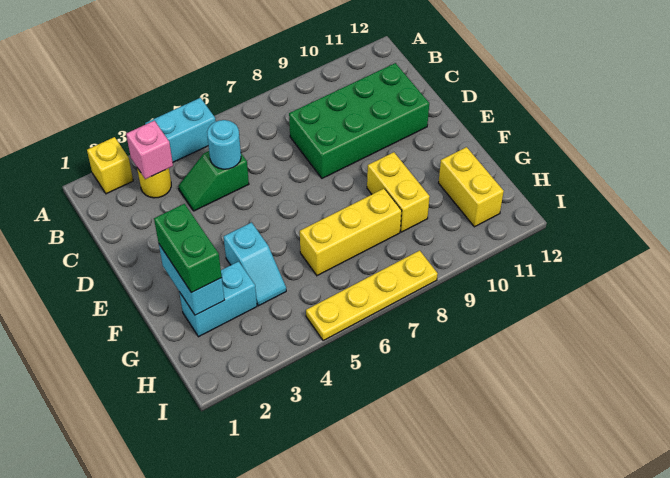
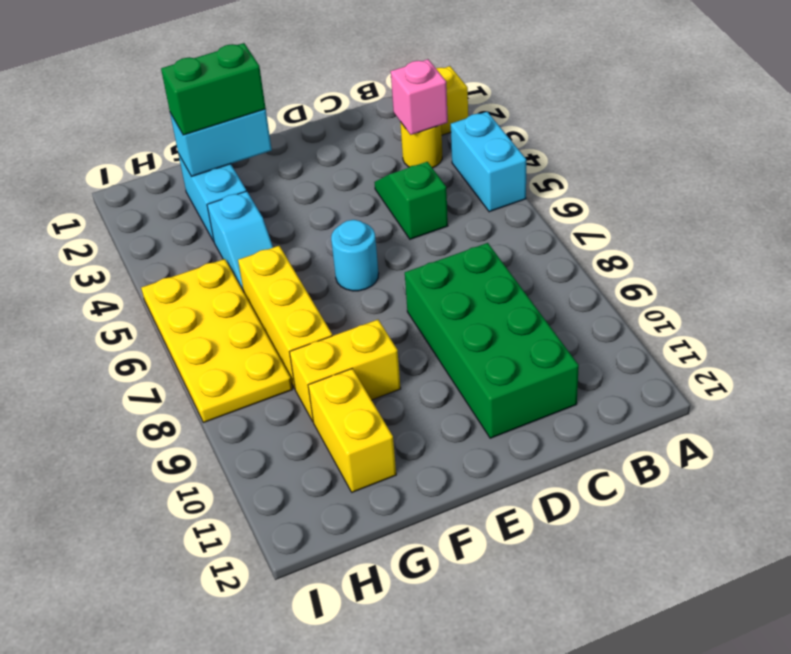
cyan round brick C5 level 2 -> cyan round brick E6 level 1
cyan slope F4:G4 level 1 top F -> cyan slope G4:G5 level 1 top 4
yellow brick G11:H11 level 1 -> yellow brick G10:G11 level 1
yellow plate I5:I8 level 1 -> yellow plate H5:I8 level 1

